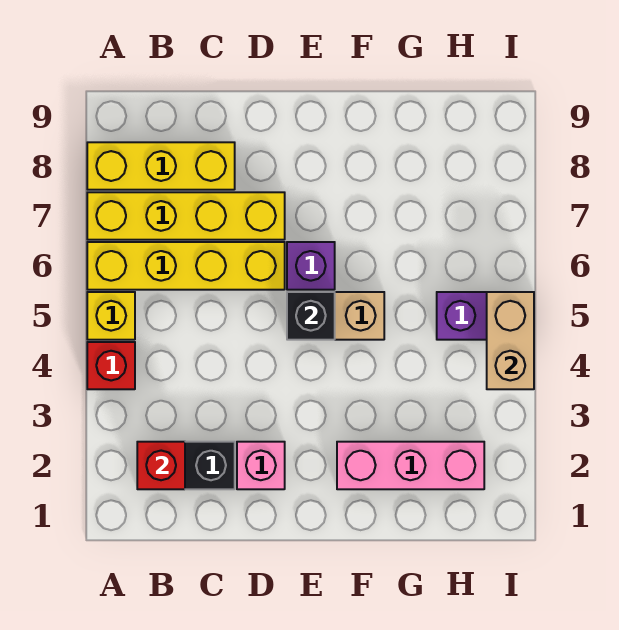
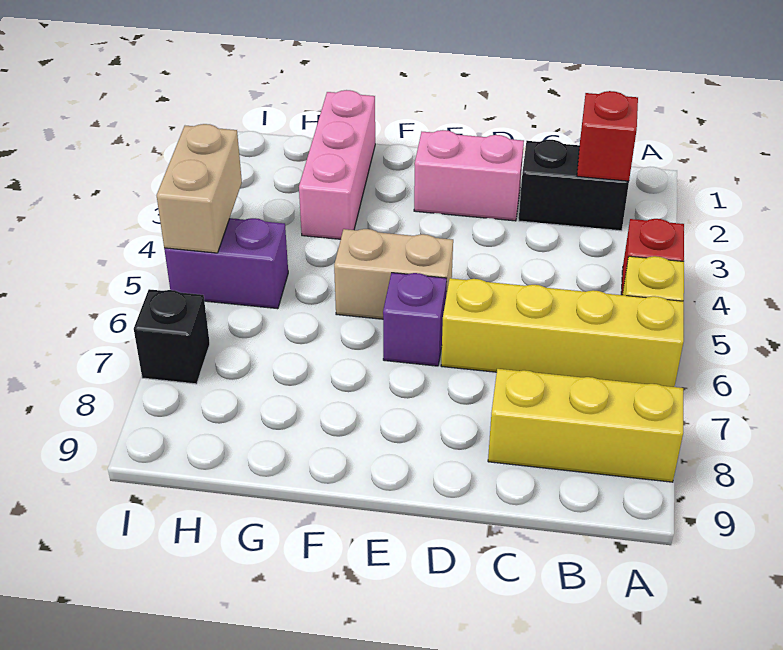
yellow brick A7:D7 level 1 -> none
pink brick D2 level 1 -> pink brick D2:E2 level 1
black brick E5 level 2 -> black brick I7 level 1
pink brick F2:H2 level 1 -> pink brick G1:G3 level 1

